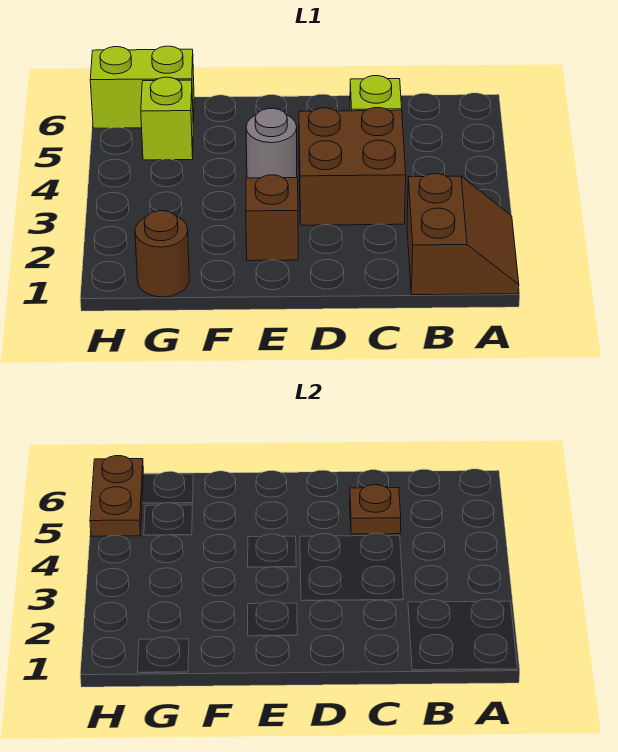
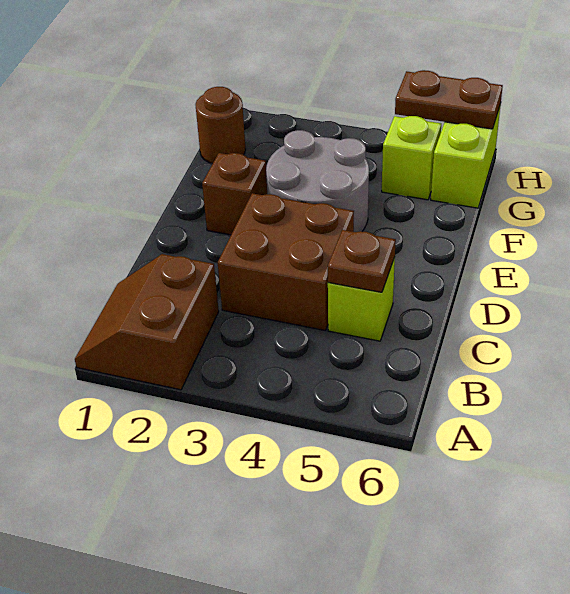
brown slope A1:B2 level 1 top B -> brown slope A1:B2 level 1 top 2
grey round brick E4 level 1 -> grey round brick E3:F4 level 1

